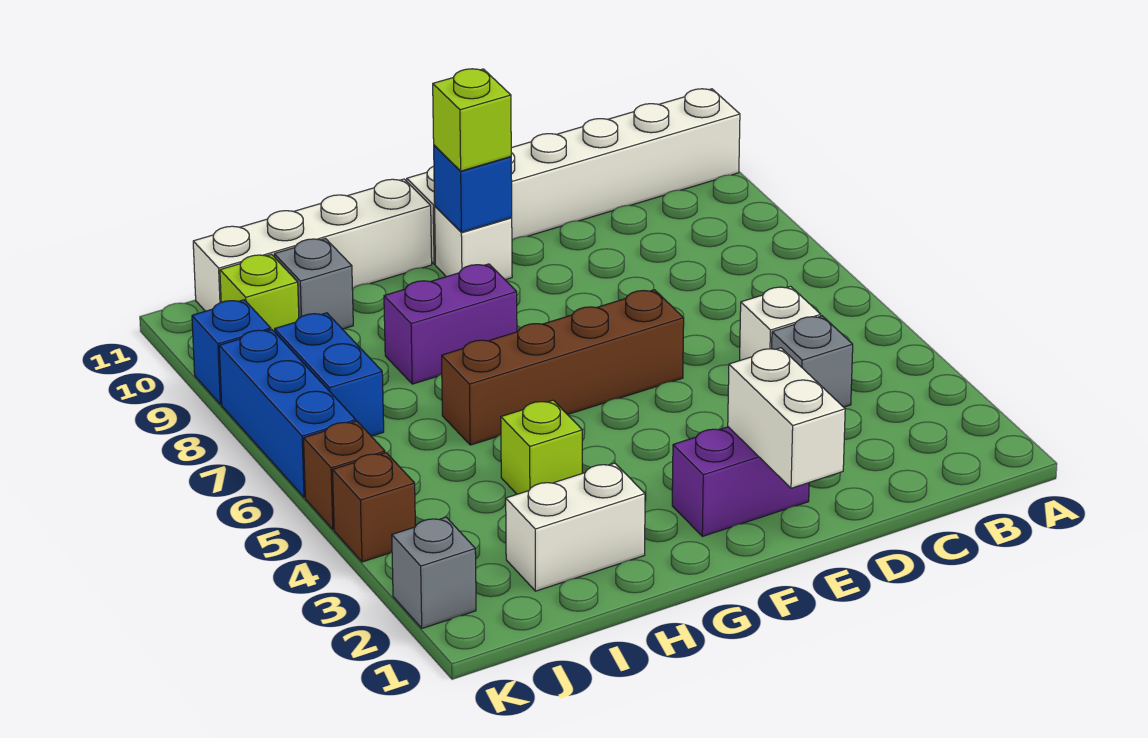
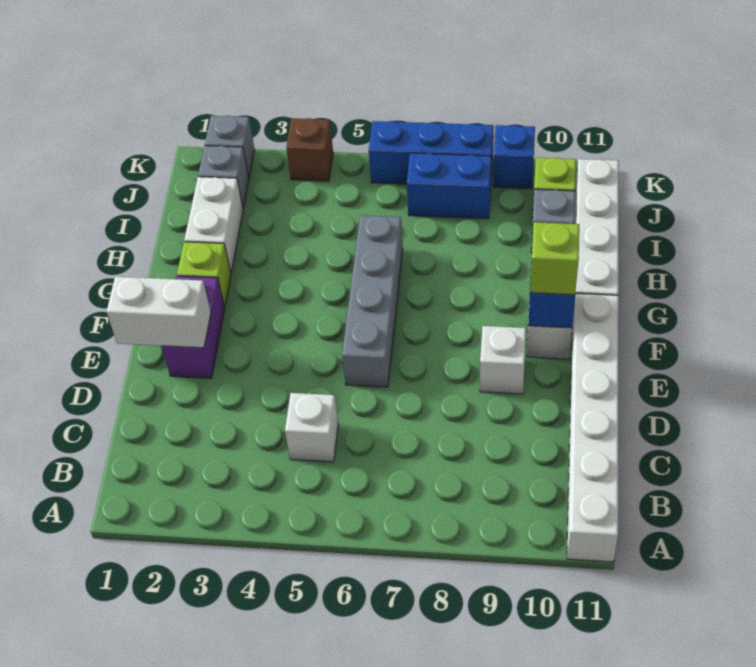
grey brick C4 level 1 -> grey brick J2 level 1
brown brick E6:H6 level 1 -> grey brick E6:H6 level 1
none -> white brick E9 level 1
purple brick G8:H8 level 1 -> none
lime brick H4 level 1 -> lime brick G2 level 1
brown brick K5 level 1 -> none

